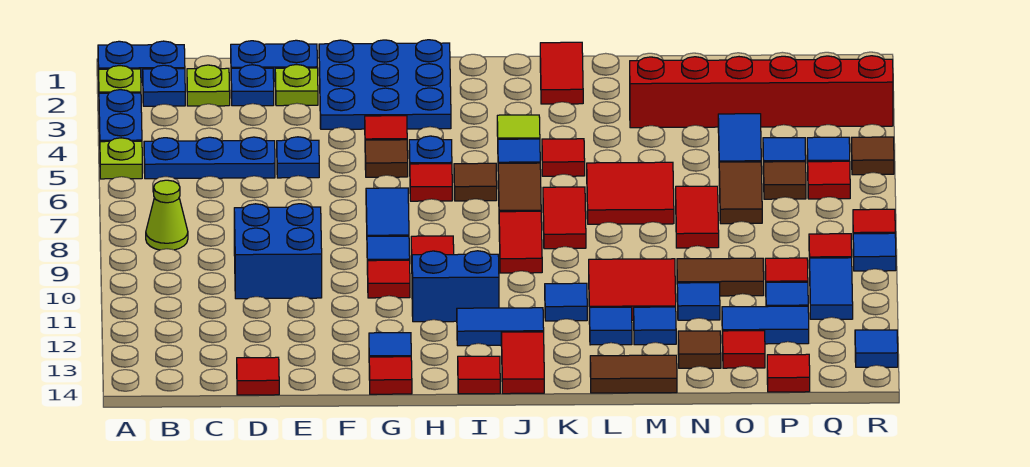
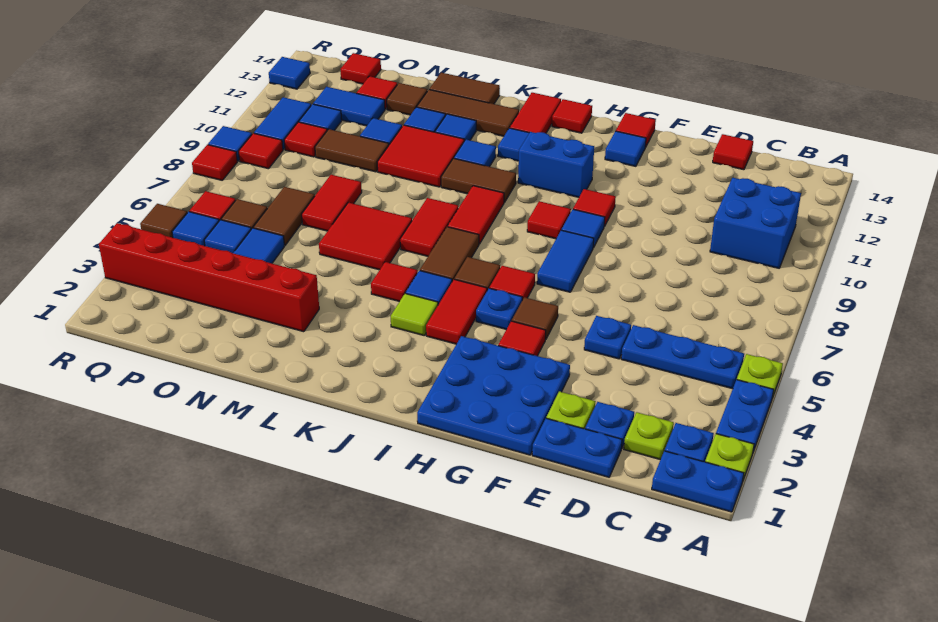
lime cone B8 level 1 -> none
blue brick D9:E10 level 1 -> blue brick B10:C11 level 1
none -> brown tile J10:K10 level 1
red tile K1:K2 level 1 -> red tile I4:I5 level 1
none -> brown tile K13:M13 level 1

